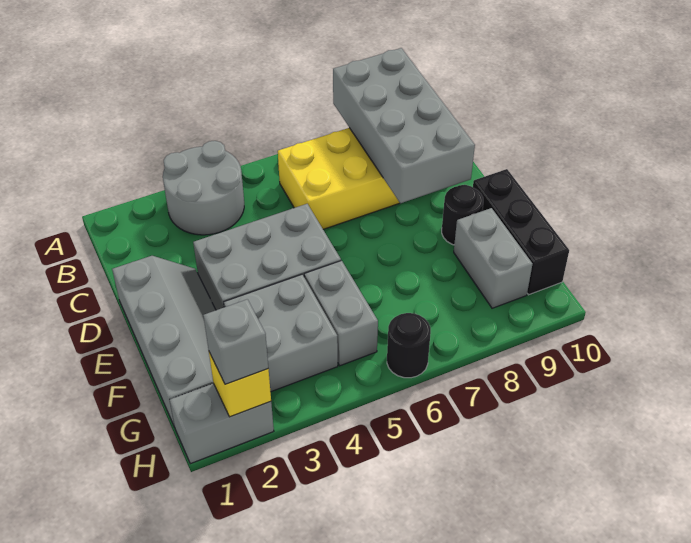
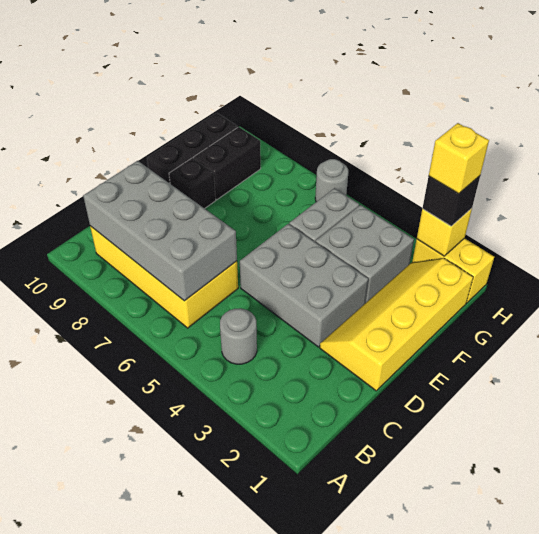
grey round brick A3:B4 level 1 -> grey round brick B4 level 1
grey brick A8:D9 level 2 -> grey brick B6:C9 level 2
grey slope D1:G2 level 1 top 1 -> yellow slope D1:G2 level 1 top 1
black round brick E9 level 1 -> black brick E9 level 1
grey brick F9:G9 level 1 -> black brick F9:G9 level 1
grey brick H1:H2 level 1 -> yellow brick H1:H2 level 1
grey brick H2 level 3 -> black brick H2 level 3
none -> yellow brick H2 level 4
black round brick H6 level 1 -> grey round brick H6 level 1

